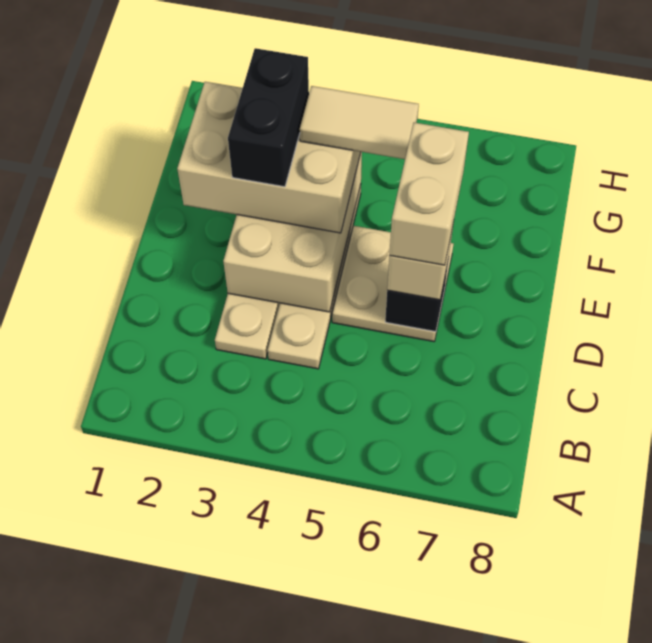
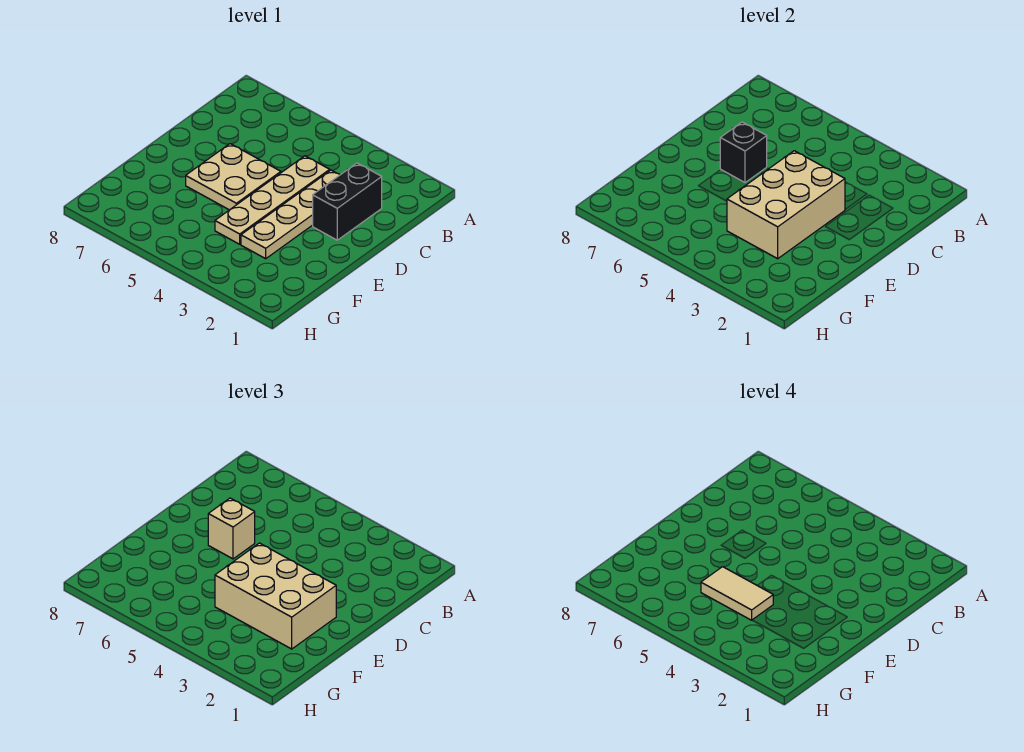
tan brick D6:E6 level 4 -> none
black brick E3:F3 level 4 -> black brick C2:D2 level 1

